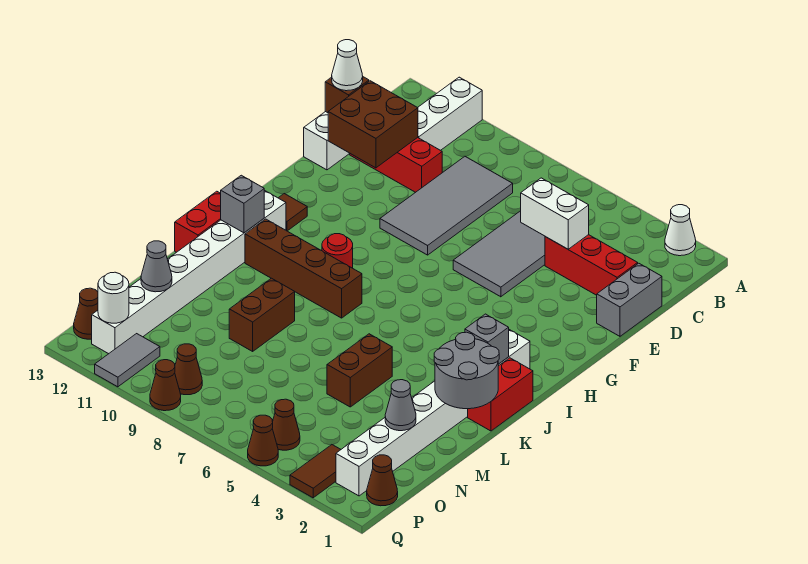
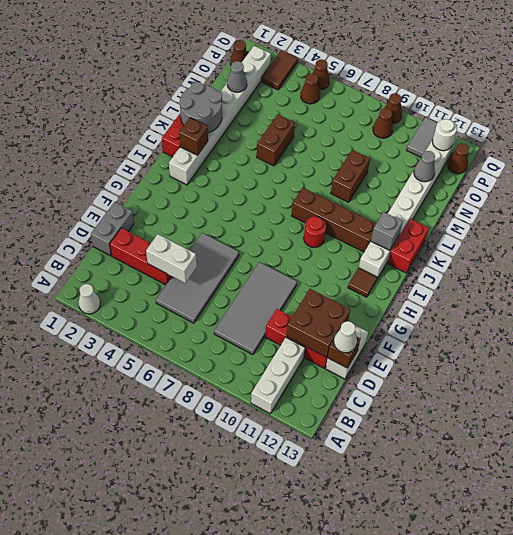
grey brick J2 level 2 -> brown brick J2 level 2

